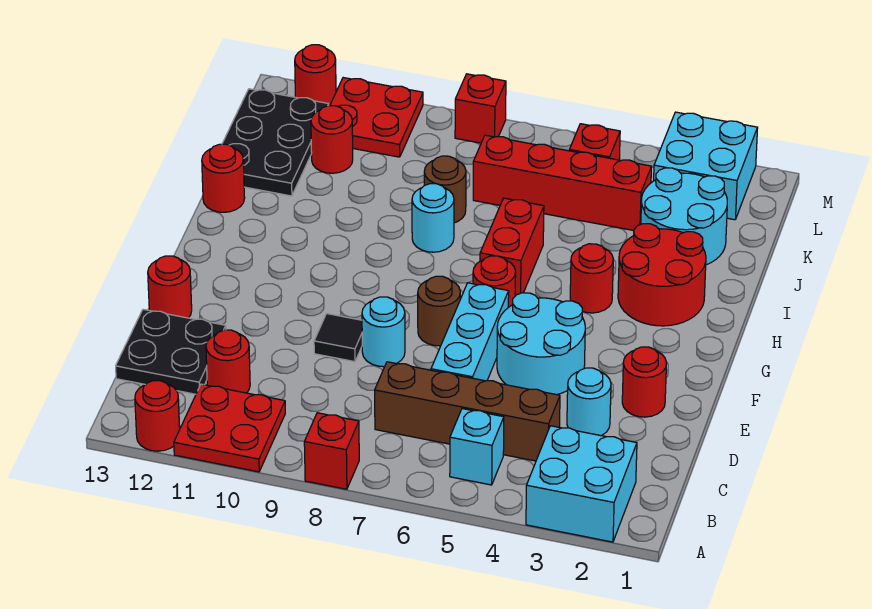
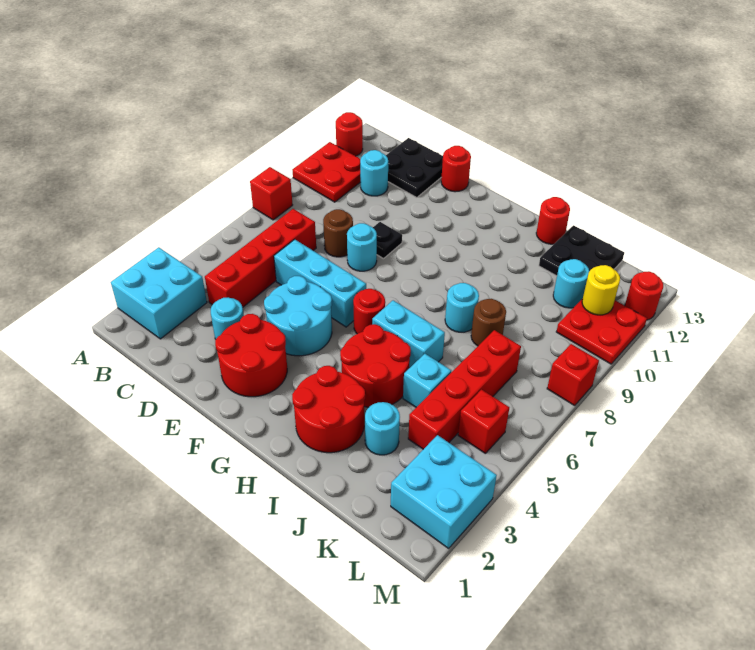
cyan brick B5 level 1 -> cyan brick J5 level 1
brown brick C4:C7 level 1 -> red brick C4:C7 level 1
red round brick C11 level 1 -> cyan round brick C11 level 1
red round brick E2 level 1 -> red round brick E2:F3 level 1
black tile E9 level 1 -> black plate E9 level 1
brown round brick F7 level 1 -> brown round brick D8 level 1
red round brick H4 level 1 -> red round brick H4:I5 level 1
red brick H6:I6 level 1 -> cyan brick H6:I6 level 1
cyan round brick J2:K3 level 1 -> cyan round brick J3 level 1
black plate J12:L13 level 1 -> black plate J12:K13 level 1
red round brick K11 level 1 -> cyan round brick K11 level 1
none -> yellow round brick L11 level 2

